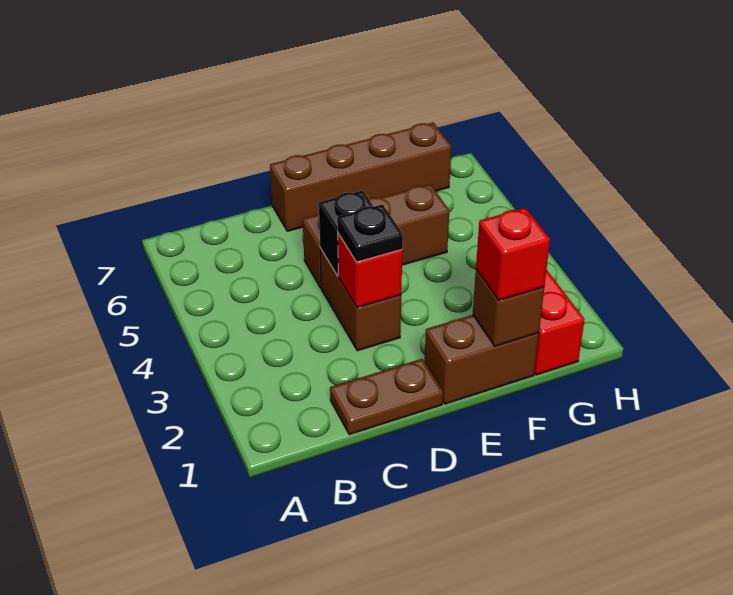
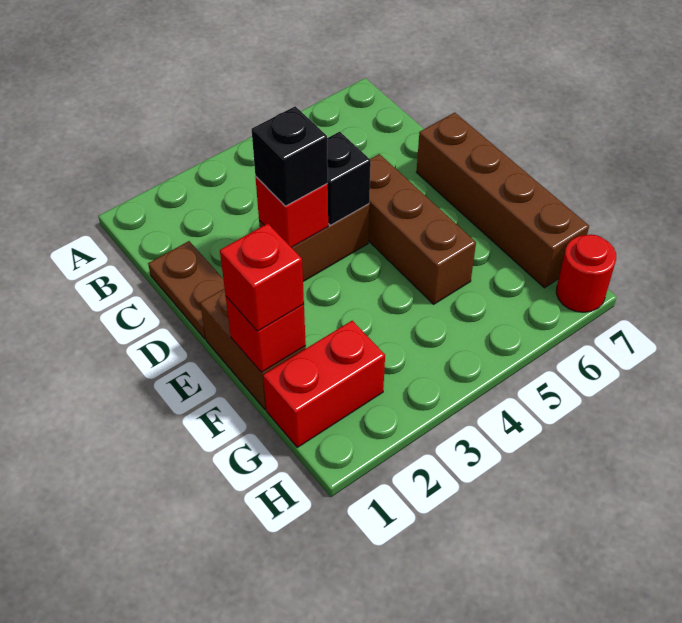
black plate D3 level 3 -> black brick D3 level 3
brown brick F1 level 2 -> red brick F1 level 2
none -> red round brick H7 level 1

